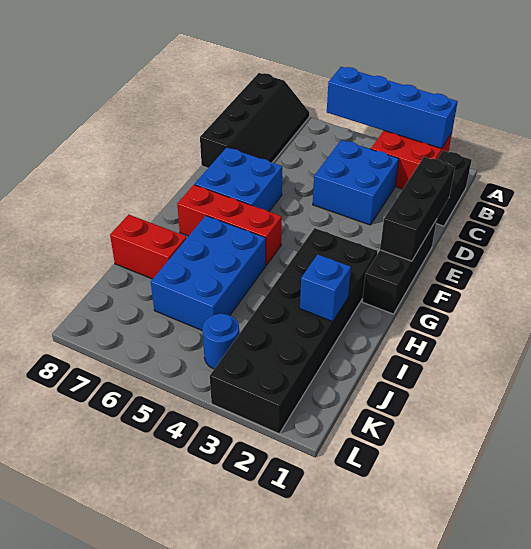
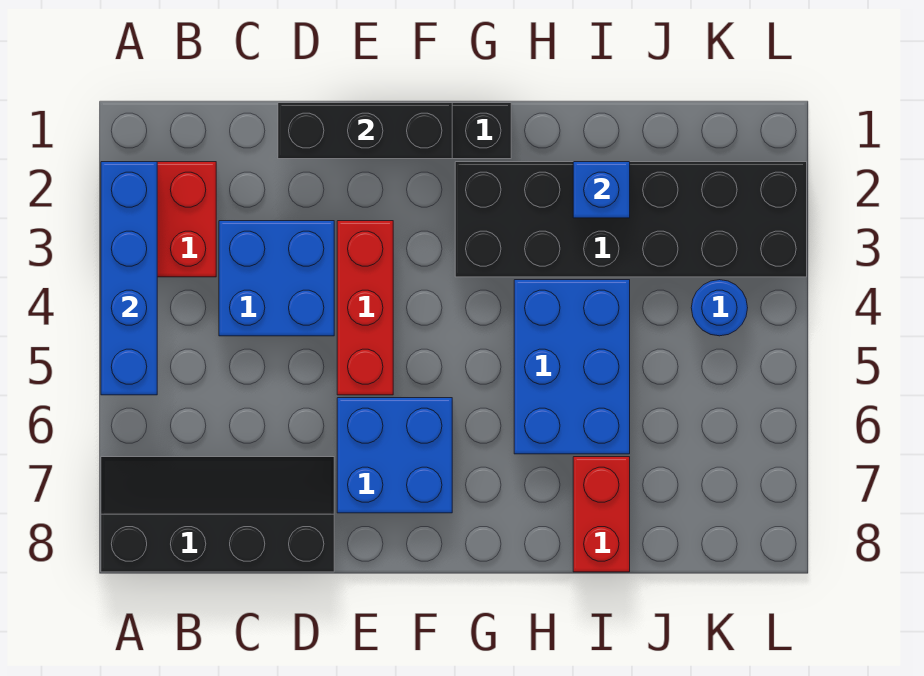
black brick B1:C1 level 1 -> none
red brick G5:G7 level 1 -> red brick E3:E5 level 1
blue brick H5:J6 level 1 -> blue brick H4:I6 level 1

